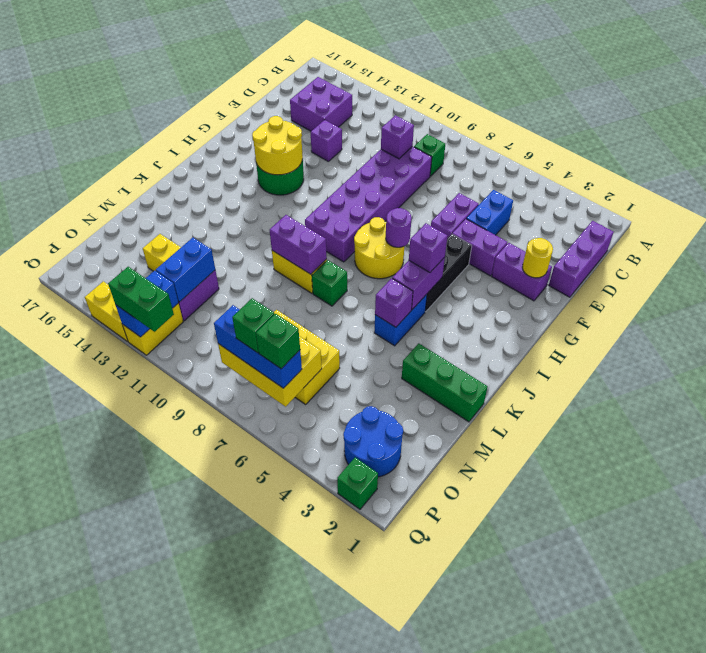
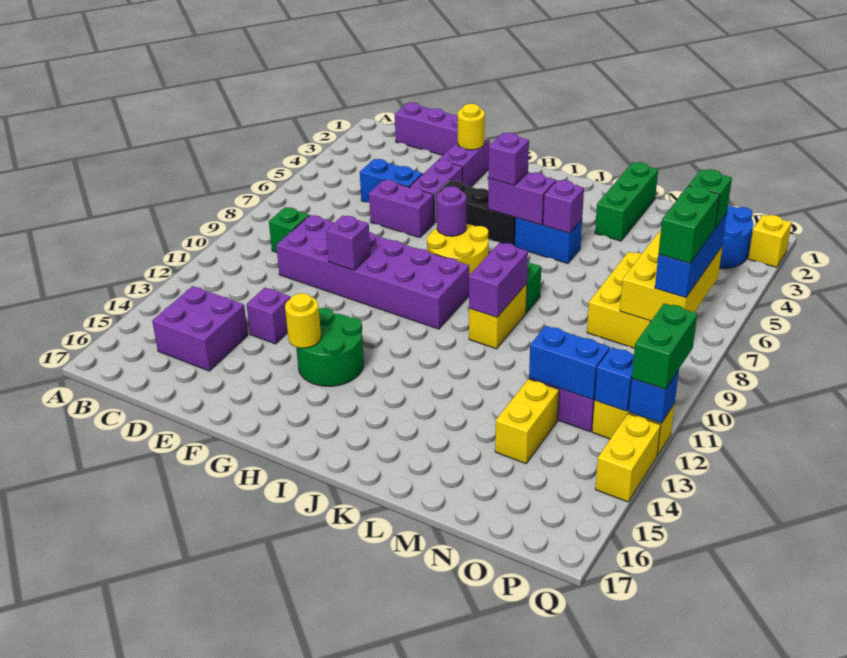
purple brick D10 level 2 -> purple brick F10 level 2
yellow round brick G13:H14 level 2 -> yellow round brick G14 level 2
green brick P7 level 4 -> green brick P7:P8 level 4
green brick Q2 level 1 -> yellow brick Q2 level 1

